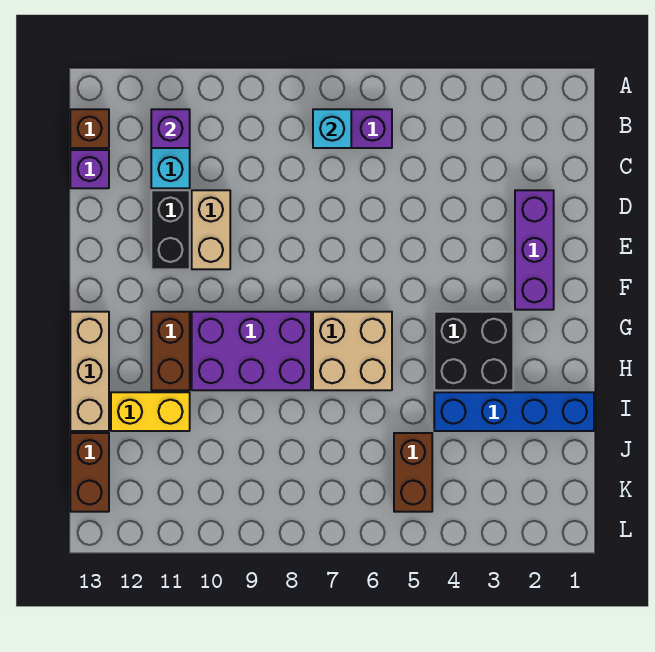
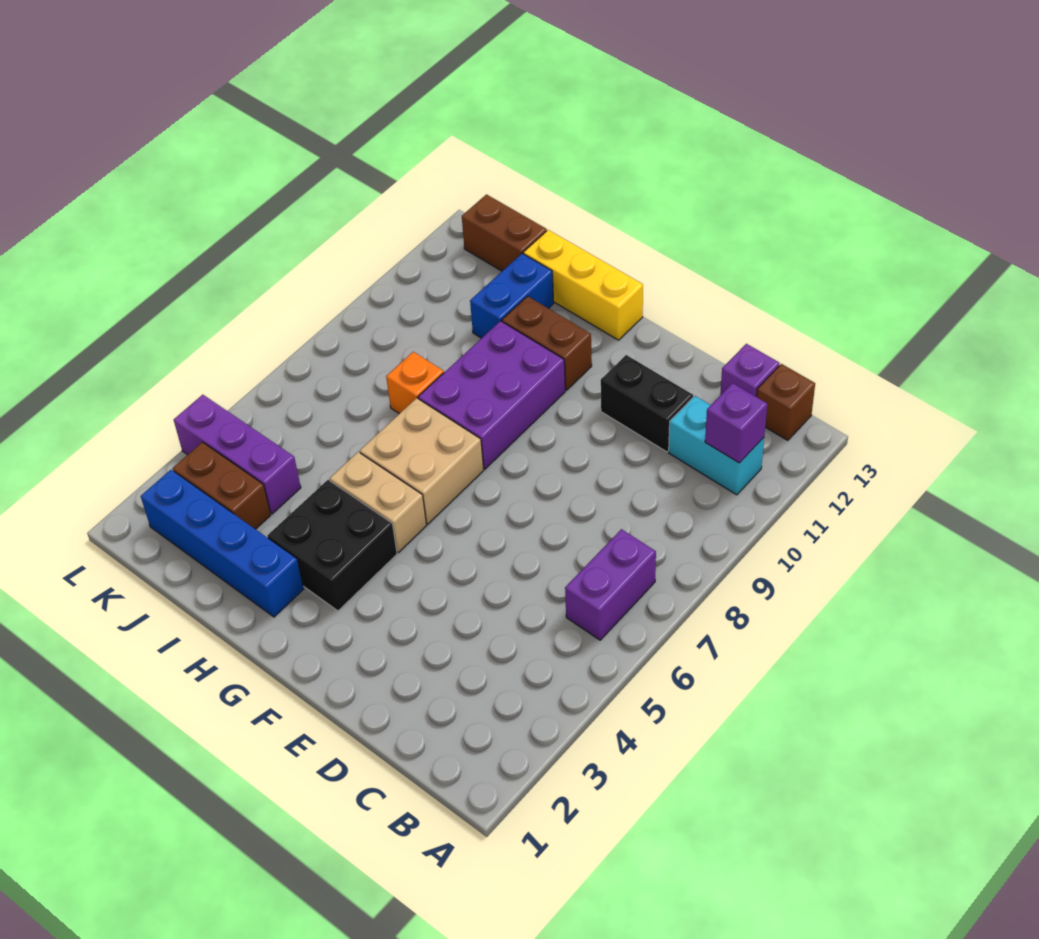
cyan brick B7 level 2 -> none
purple brick D2:F2 level 1 -> purple brick J4:L4 level 1
tan brick D10:E10 level 1 -> tan brick G5:H5 level 1
tan brick G13:I13 level 1 -> yellow brick G13:I13 level 1
blue brick I1:I4 level 1 -> blue brick H2:K2 level 1
none -> orange brick I8 level 1
yellow brick I11:I12 level 1 -> blue brick I11:I12 level 1
brown brick J5:K5 level 1 -> brown brick J3:K3 level 1

